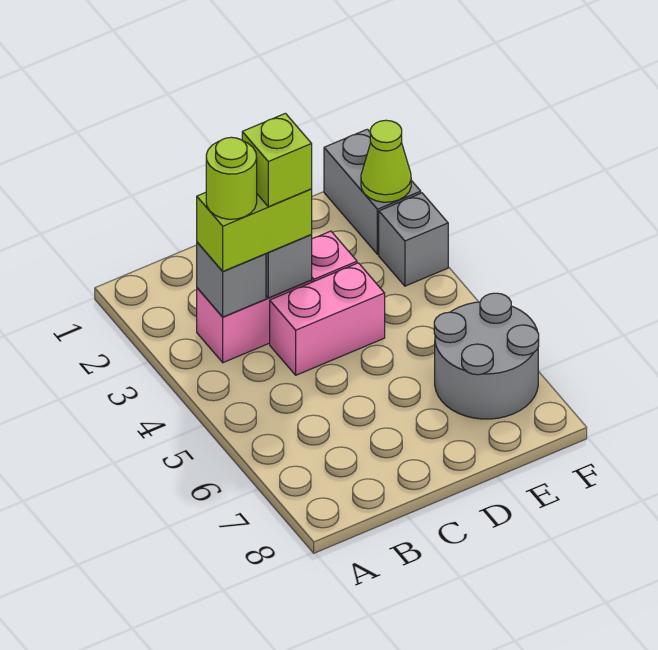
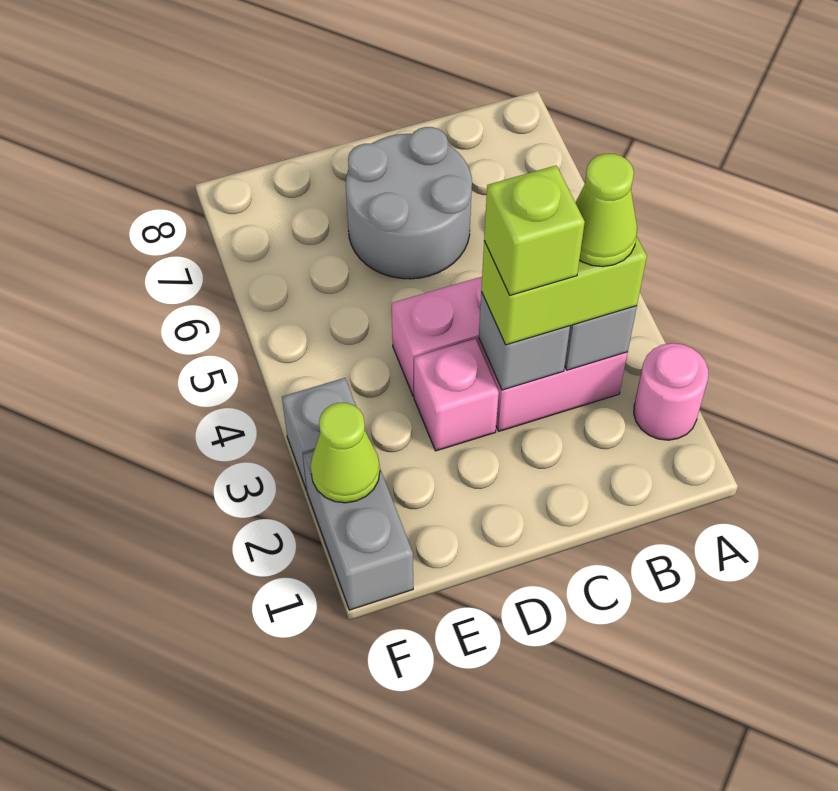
none -> pink round brick A2 level 1
lime round brick B3 level 4 -> lime cone B3 level 4
grey round brick E6:F7 level 1 -> grey round brick C6:D7 level 1

